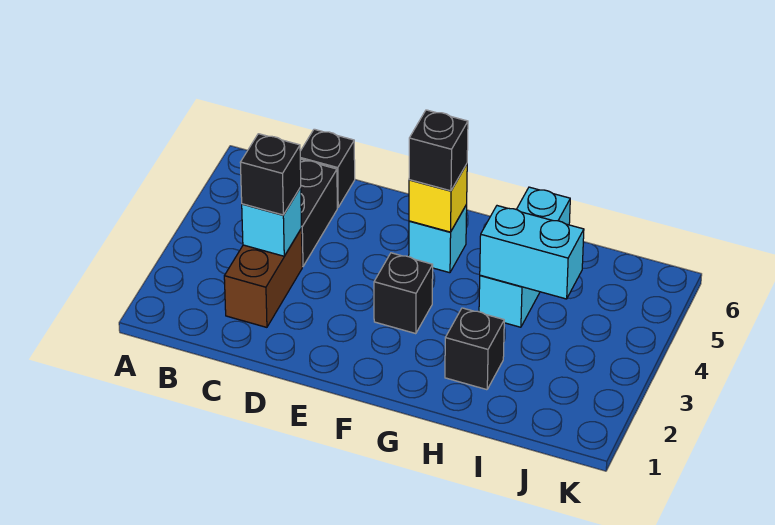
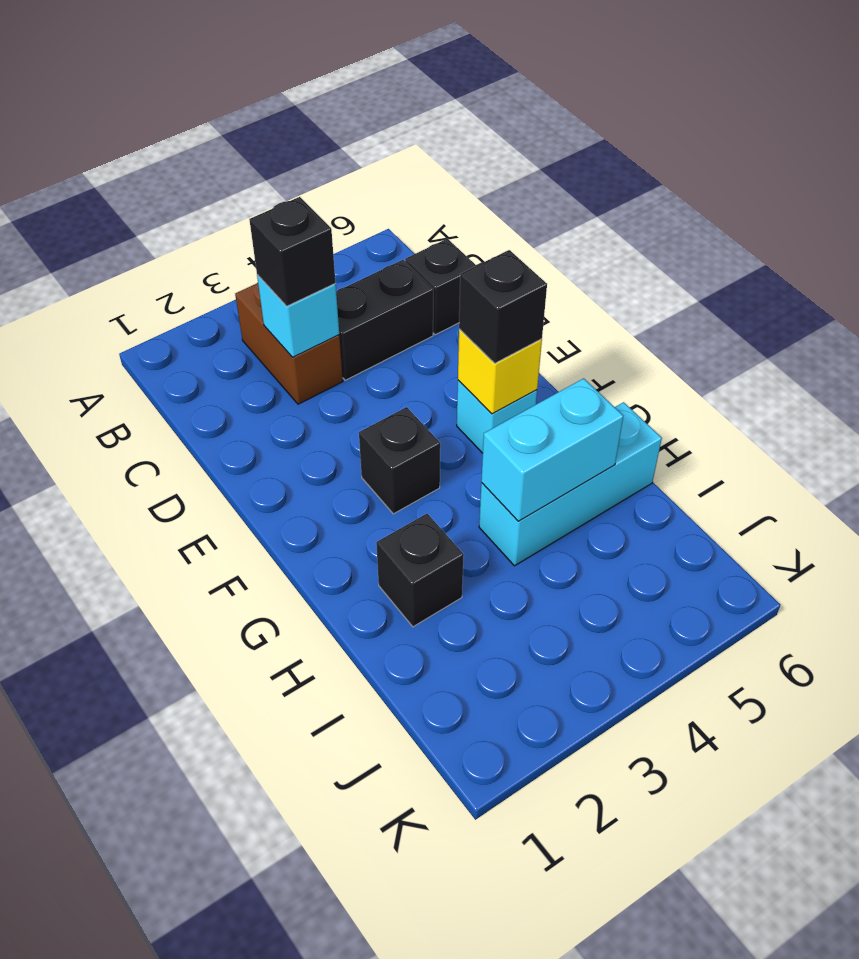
brown brick C2:C3 level 1 -> brown brick B3:C3 level 1
cyan brick H4:I4 level 2 -> cyan brick H4:H5 level 2

